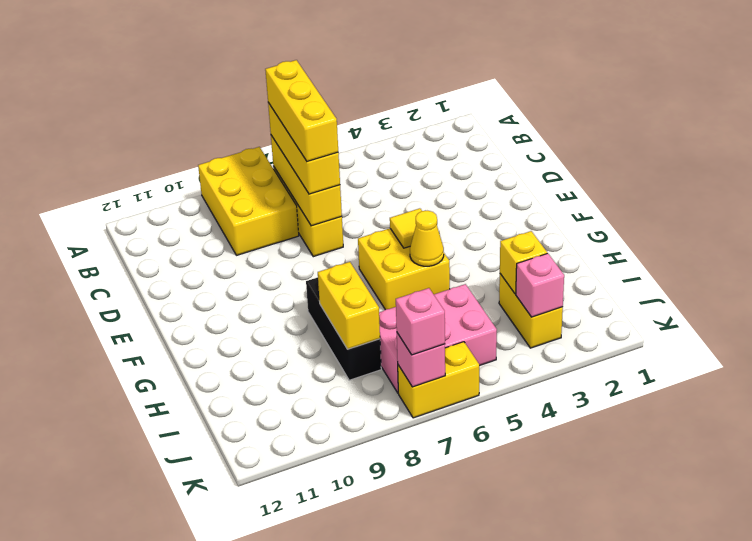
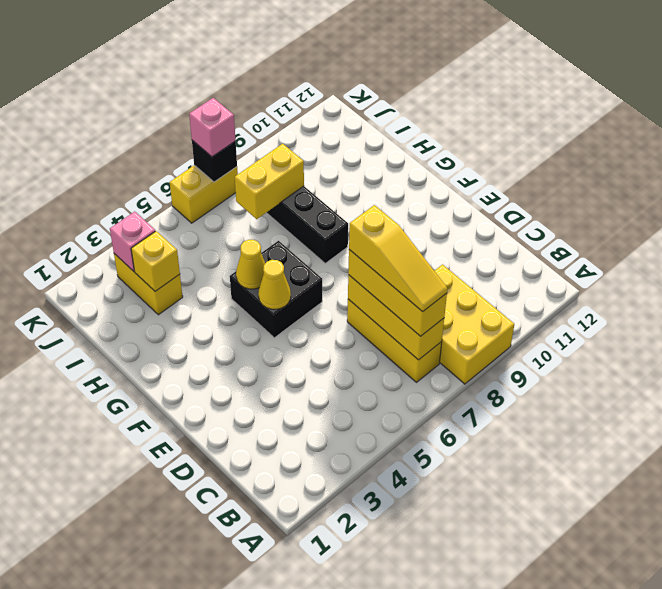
yellow brick B7:D7 level 4 -> yellow slope B7:D7 level 4 top D
yellow brick F5:G6 level 1 -> black brick F5:G6 level 1
yellow tile F5 level 2 -> yellow cone F5 level 2
yellow brick H8:I8 level 2 -> yellow brick I7:I8 level 2
pink brick I5:J7 level 1 -> none
pink brick K7 level 2 -> black brick K7 level 2

